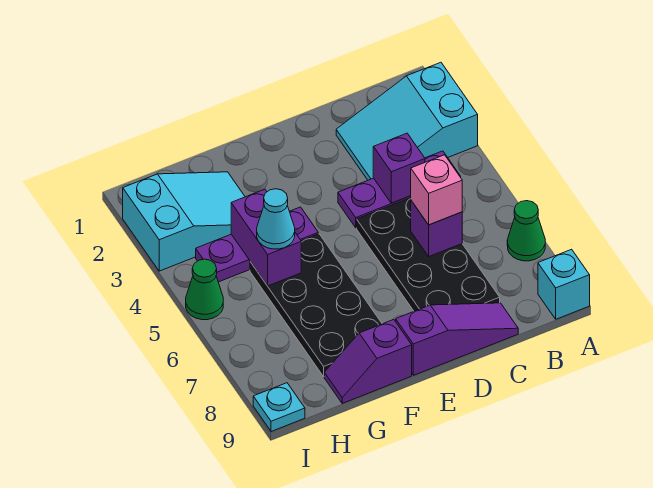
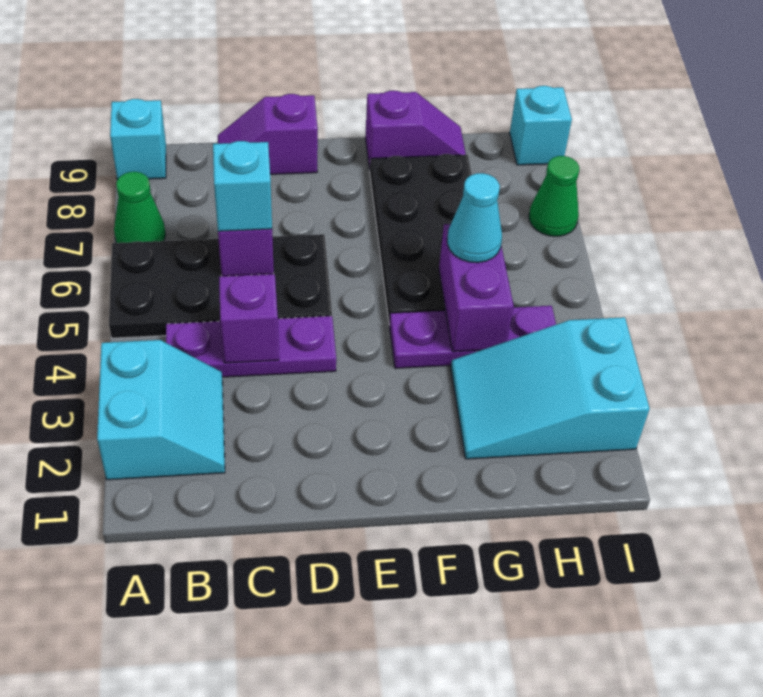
cyan slope A2:C3 level 1 top A -> cyan slope A2:B3 level 1 top A
black plate C5:D8 level 1 -> black plate A5:D6 level 1
pink brick C6 level 3 -> cyan brick C6 level 3
purple slope C9:E9 level 1 top E -> purple slope C9:D9 level 1 top D
green cone I5 level 1 -> green cone I7 level 1
cyan plate I9 level 1 -> cyan brick I9 level 1

